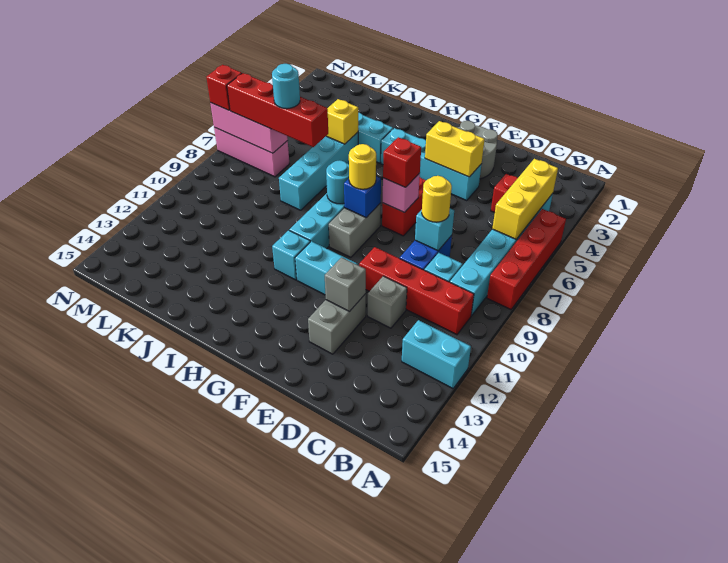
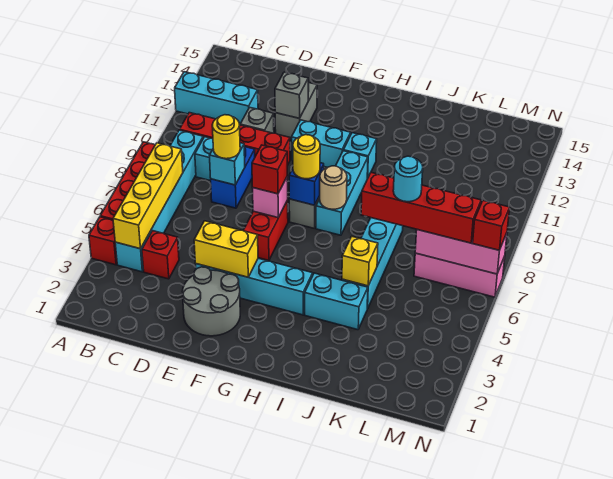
none -> red brick A4 level 1
cyan brick A12:B12 level 1 -> cyan brick A12:C12 level 1
yellow brick B4:B6 level 2 -> yellow brick B4:B7 level 2
cyan round brick H8 level 2 -> tan round brick H8 level 2

